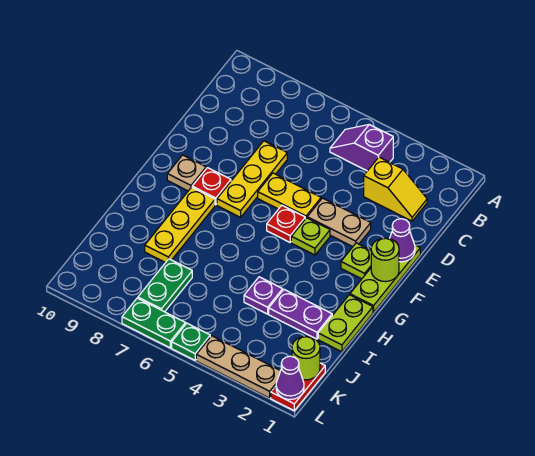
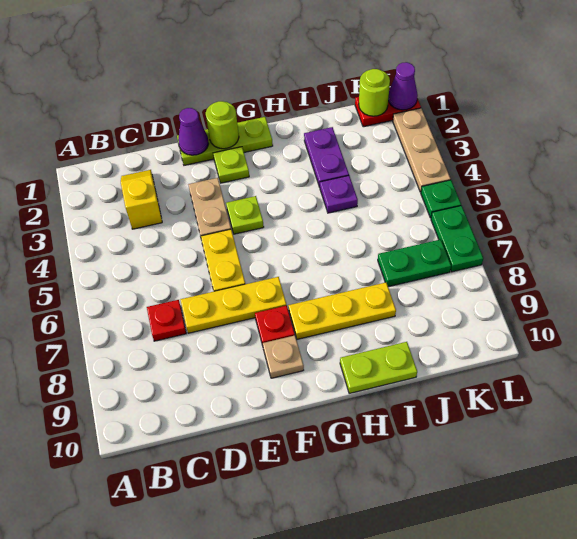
purple slope B4:B5 level 1 top 4 -> none
red plate F5 level 1 -> red plate C7 level 1
lime plate H1:I1 level 1 -> lime plate H10:I10 level 1

